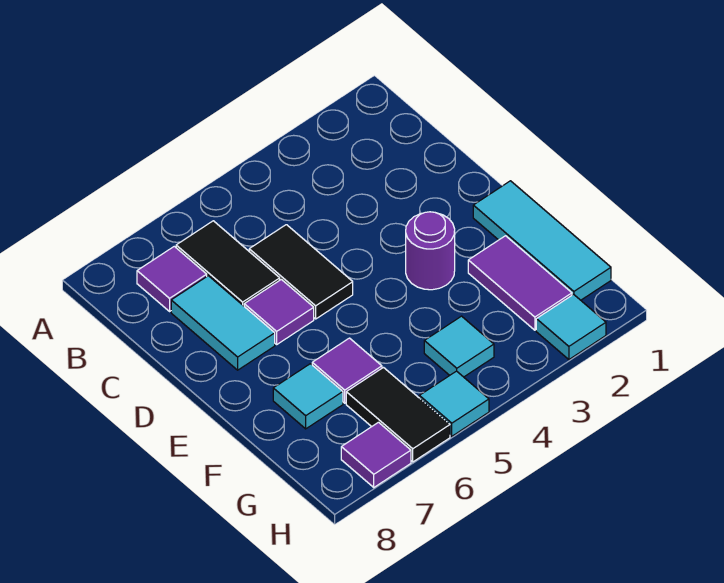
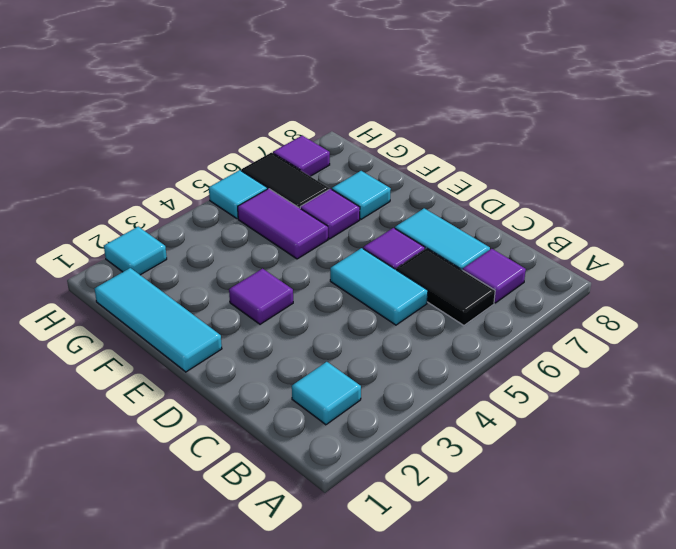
black tile C5:D5 level 1 -> cyan tile C5:D5 level 1
purple round brick E3 level 1 -> purple tile E3 level 1
purple tile F2:G2 level 1 -> purple tile F5:G5 level 1
cyan tile G4 level 1 -> cyan tile B2 level 1

